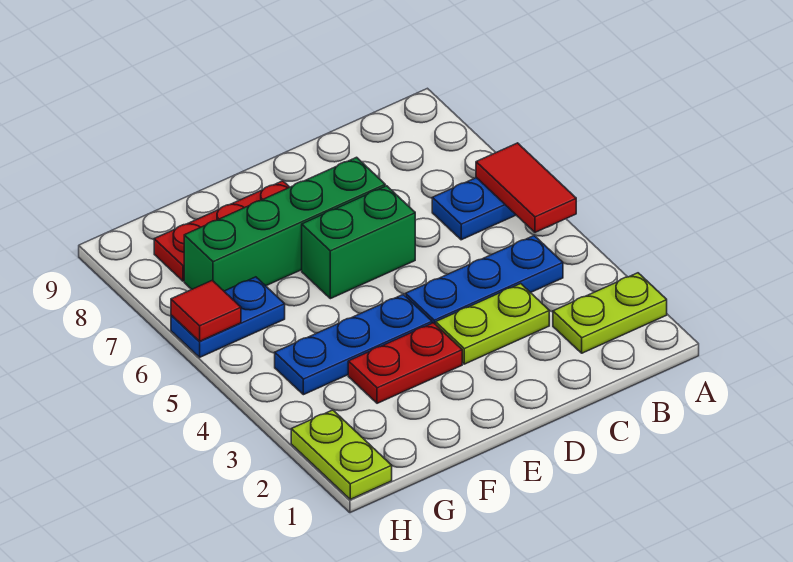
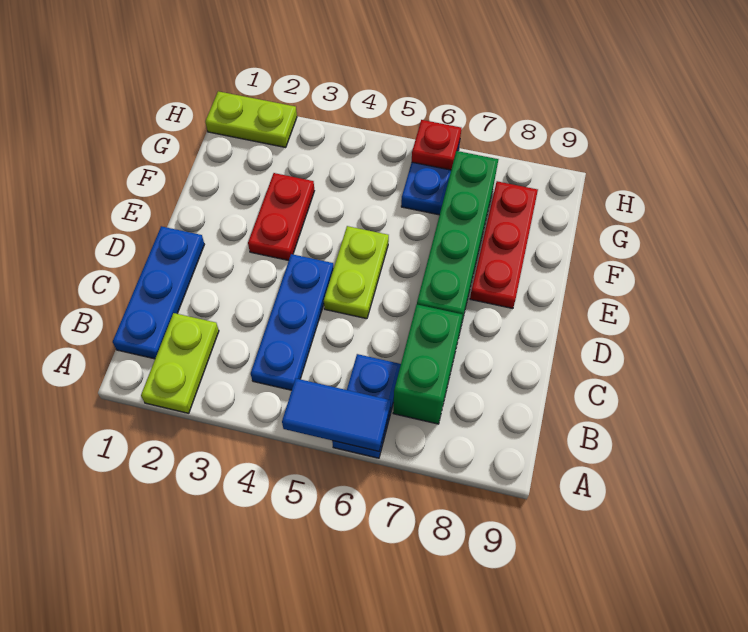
red tile A5:A6 level 2 -> blue tile A5:A6 level 2
lime plate C3:D3 level 1 -> lime plate D5:E5 level 1
green brick D6:E6 level 1 -> green brick B7:C7 level 1
blue plate E4:G4 level 1 -> blue plate B1:D1 level 1
red tile H6 level 2 -> red plate H6 level 2

